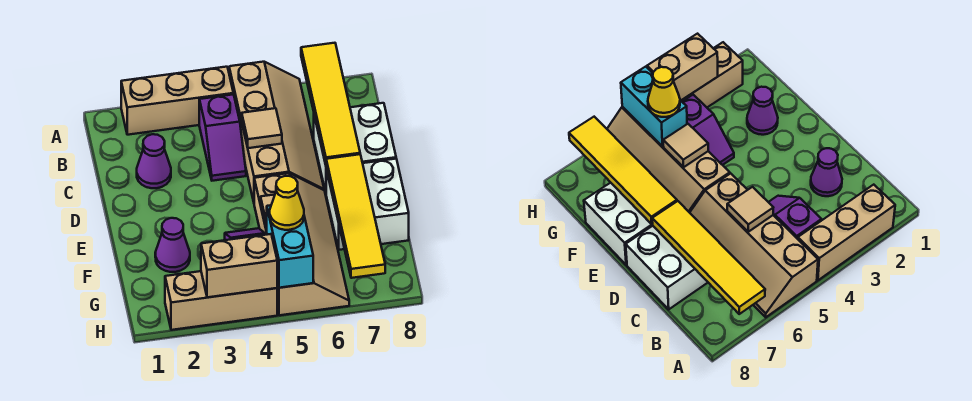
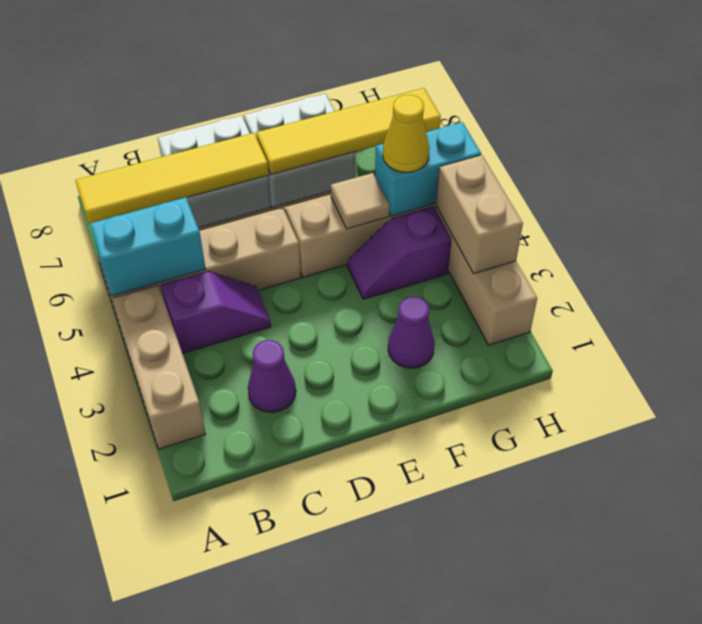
none -> cyan brick A5:B5 level 2
tan tile C5 level 2 -> none

